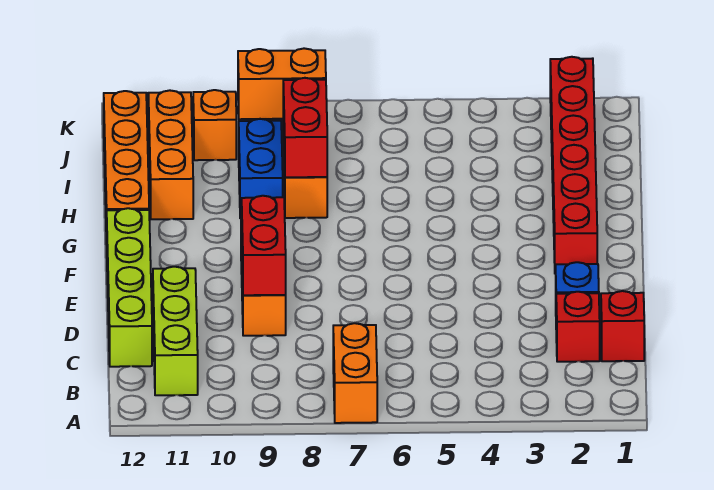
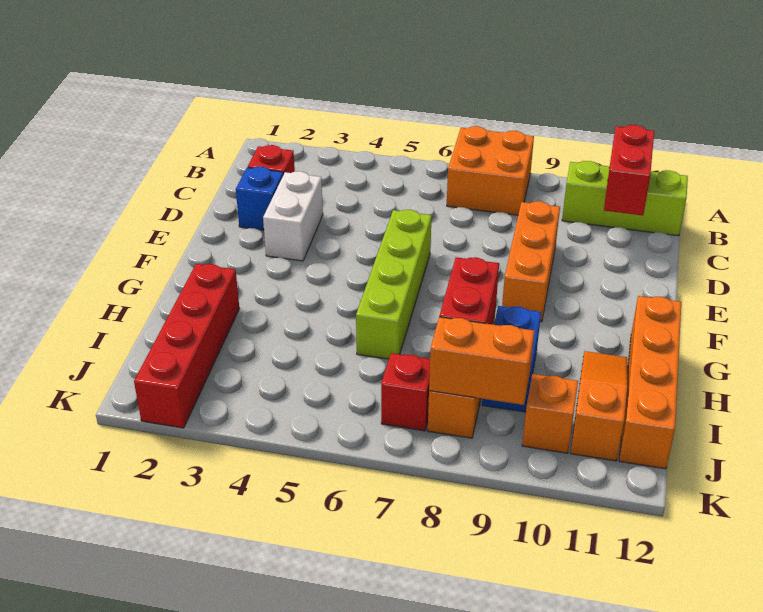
orange brick A7:B7 level 1 -> orange brick A7:B8 level 1
lime brick B11:D11 level 1 -> lime brick B10:B12 level 1
red brick C1 level 1 -> red brick J7 level 1
lime brick C12:F12 level 1 -> lime brick E6:H6 level 1
none -> white brick D3:E3 level 1
red brick D9:E9 level 2 -> red brick B11:C11 level 2
red brick F2:K2 level 1 -> red brick H2:K2 level 1
orange brick H11:J11 level 1 -> orange slope H11:J11 level 1 top J

